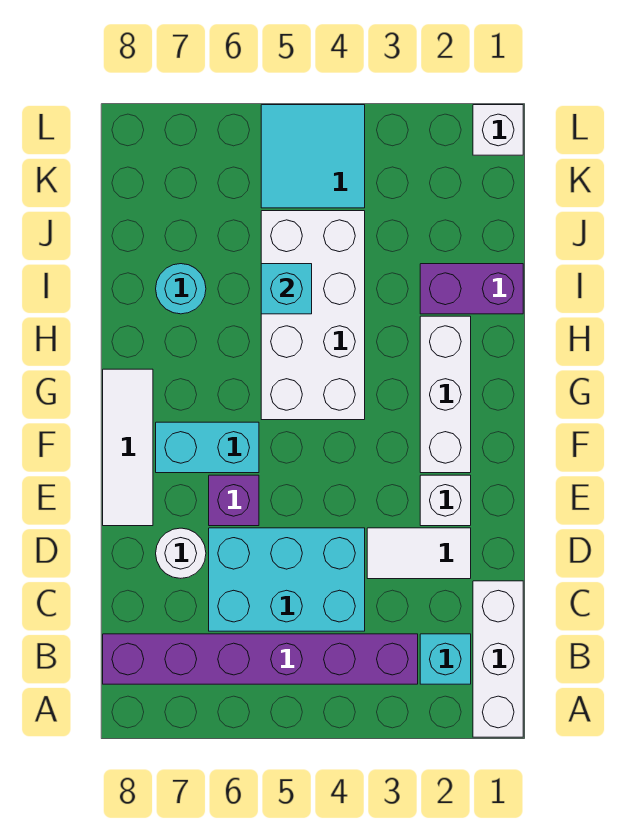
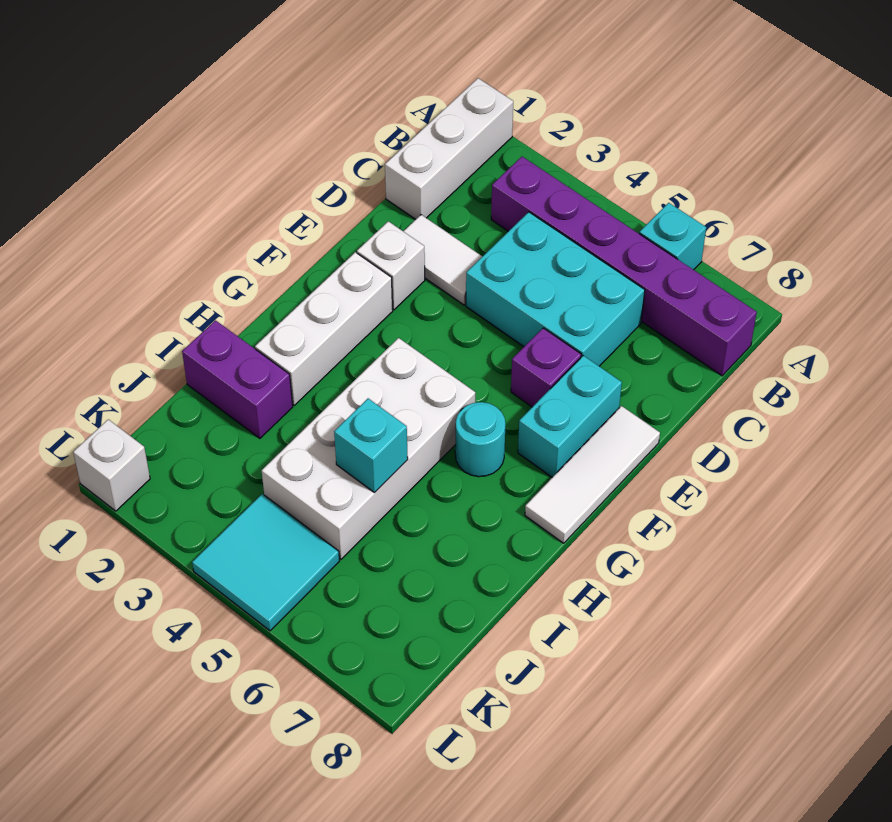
cyan brick B2 level 1 -> cyan brick A6 level 1
white round brick D7 level 1 -> none
cyan brick F6:F7 level 1 -> cyan brick E7:F7 level 1
cyan round brick I7 level 1 -> cyan round brick G6 level 1

